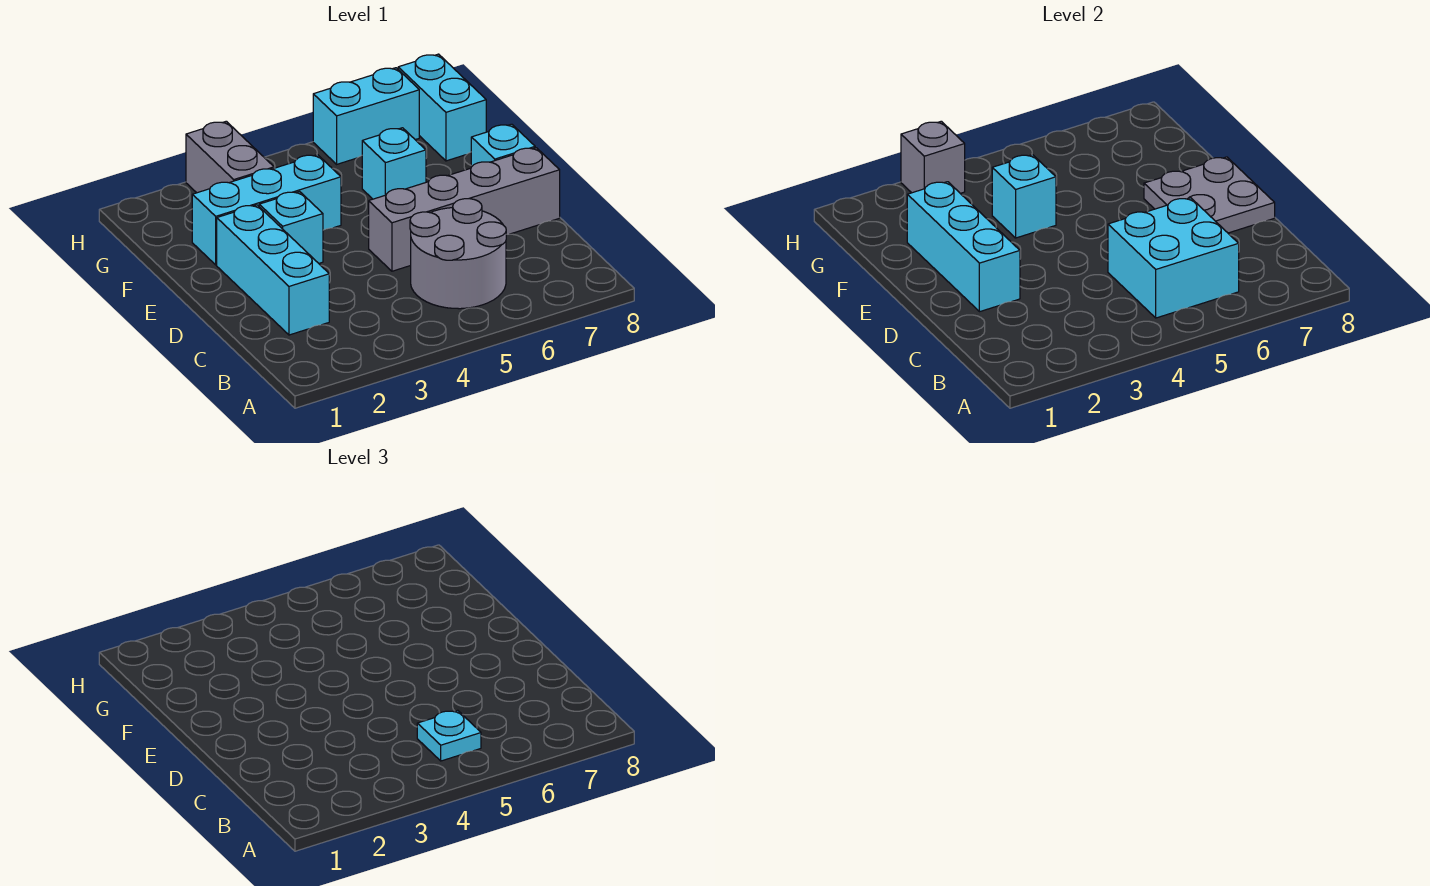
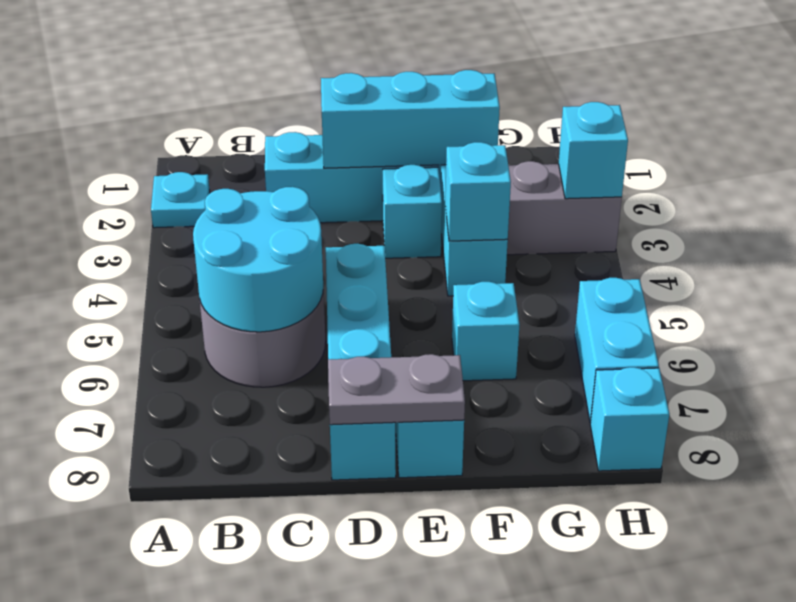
cyan brick B5:C6 level 2 -> cyan round brick B5:C6 level 2
cyan plate B5 level 3 -> cyan plate A2 level 1
grey brick D5:D8 level 1 -> cyan brick D5:D8 level 1
grey plate D7:E8 level 2 -> grey plate D8:E8 level 2
cyan brick G8:H8 level 1 -> cyan brick H8 level 1
grey brick H3 level 2 -> cyan brick H3 level 2

